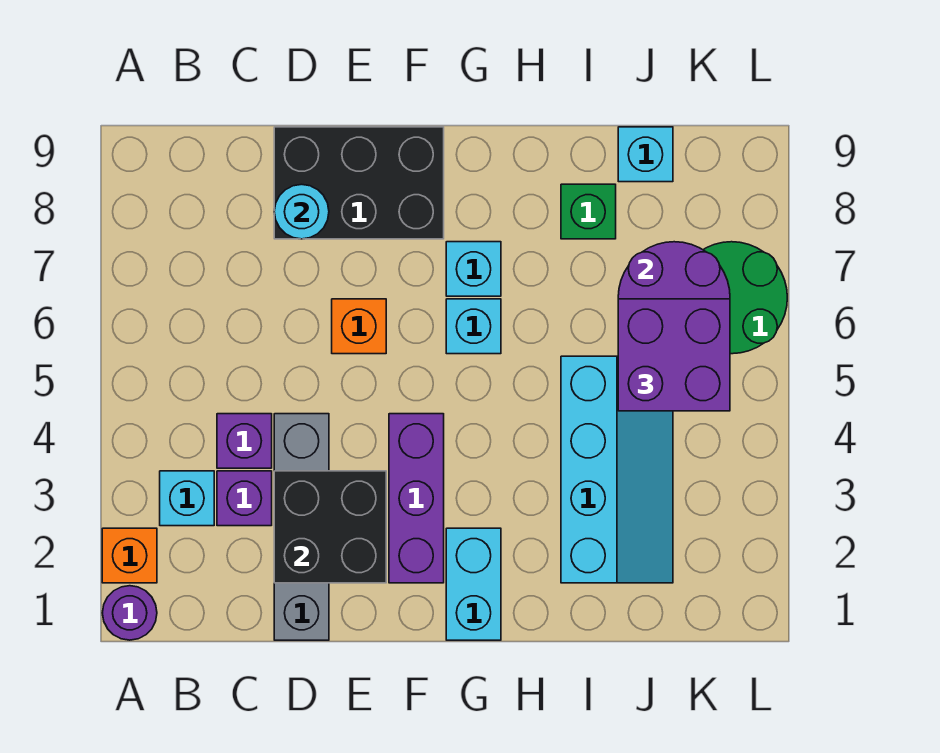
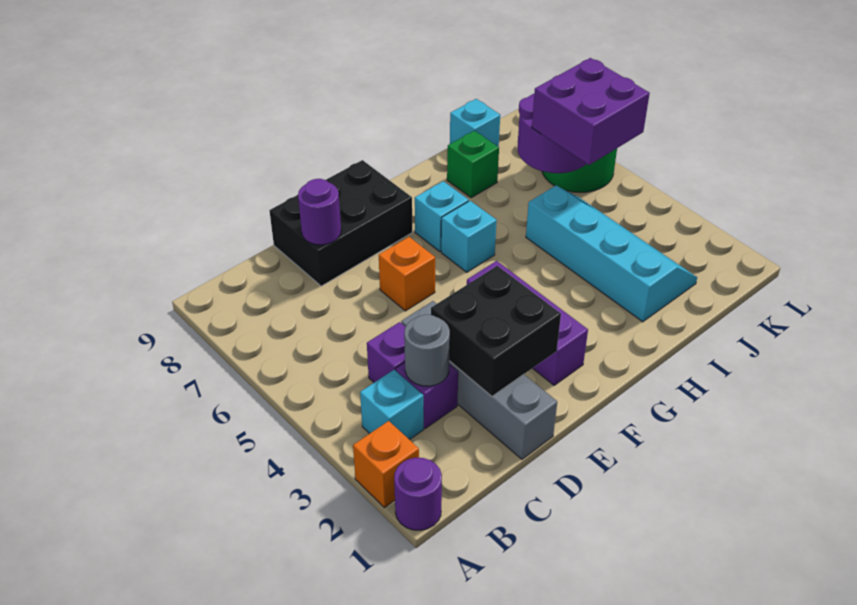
none -> grey round brick C3 level 2
cyan round brick D8 level 2 -> purple round brick D8 level 2
cyan brick G1:G2 level 1 -> none

